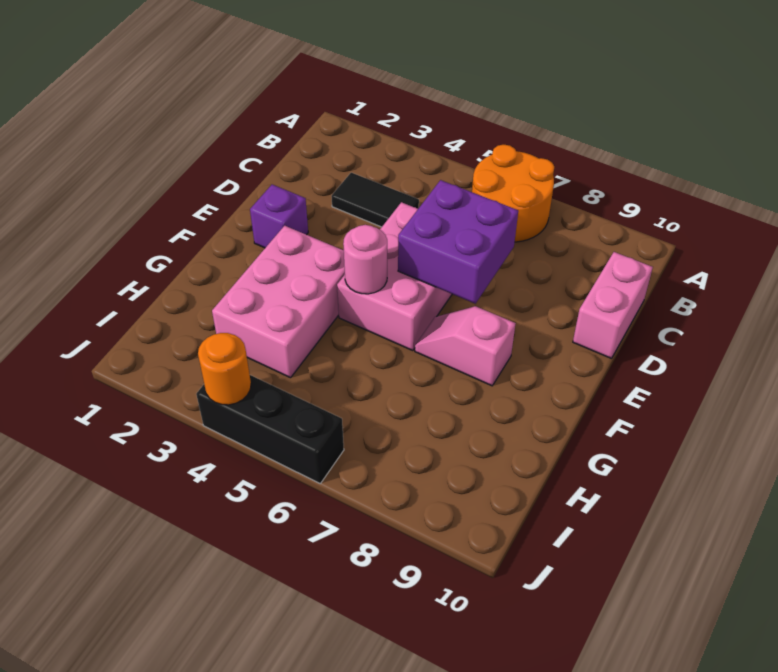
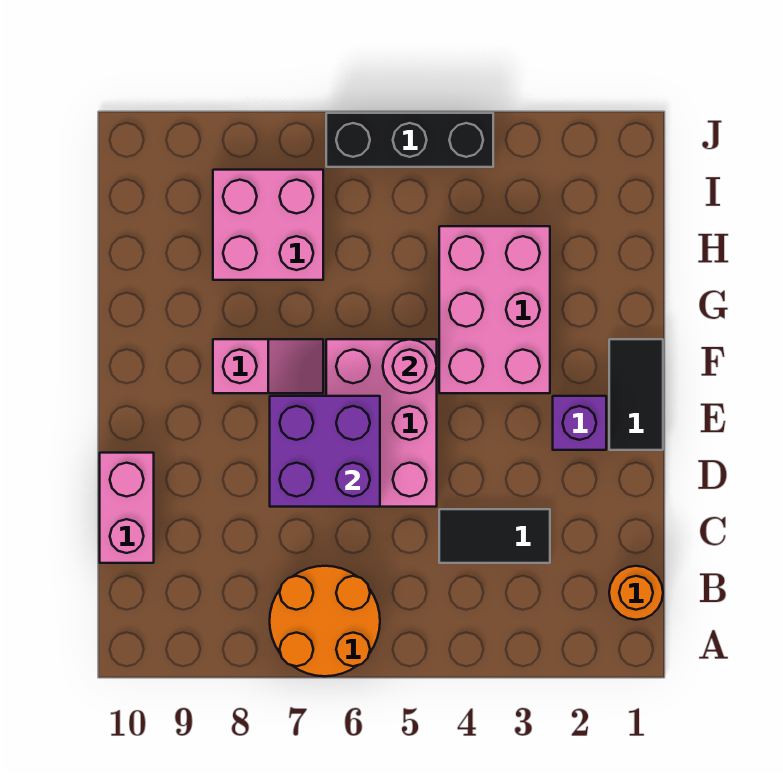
none -> black tile E1:F1 level 1
none -> pink brick H7:I8 level 1
orange round brick J4 level 2 -> orange round brick B1 level 1

